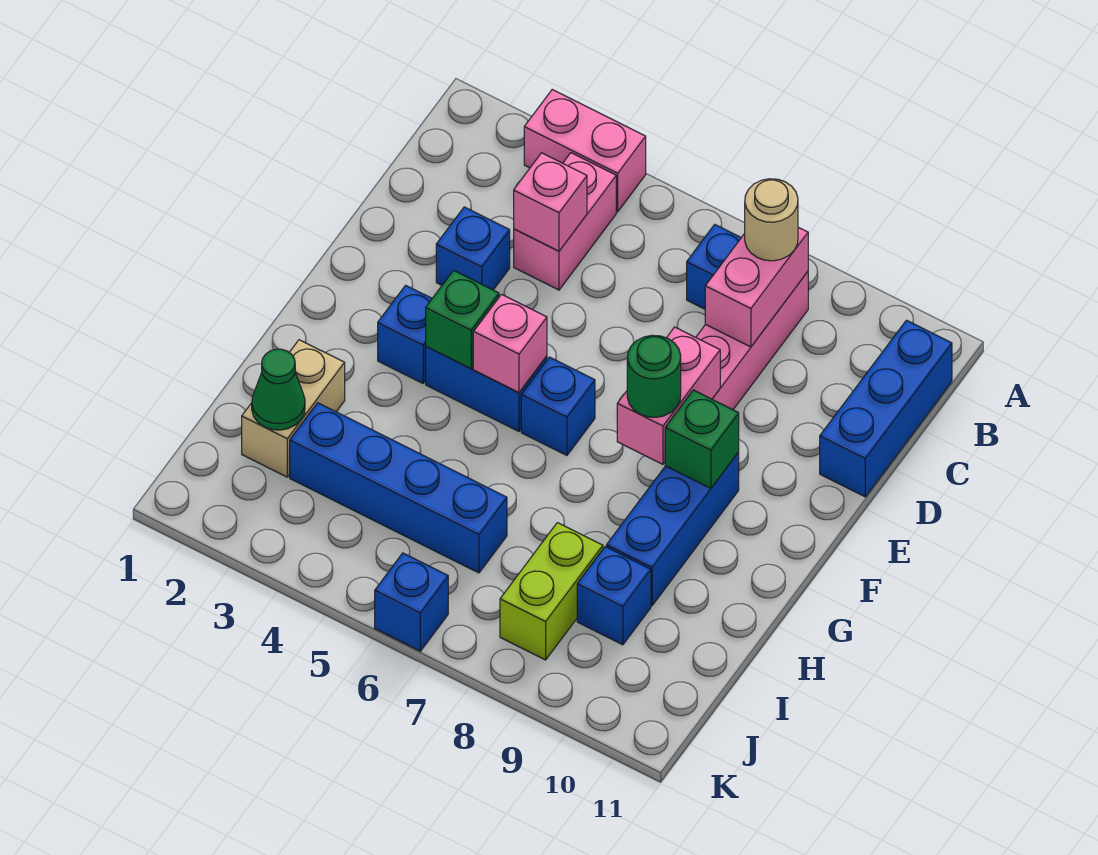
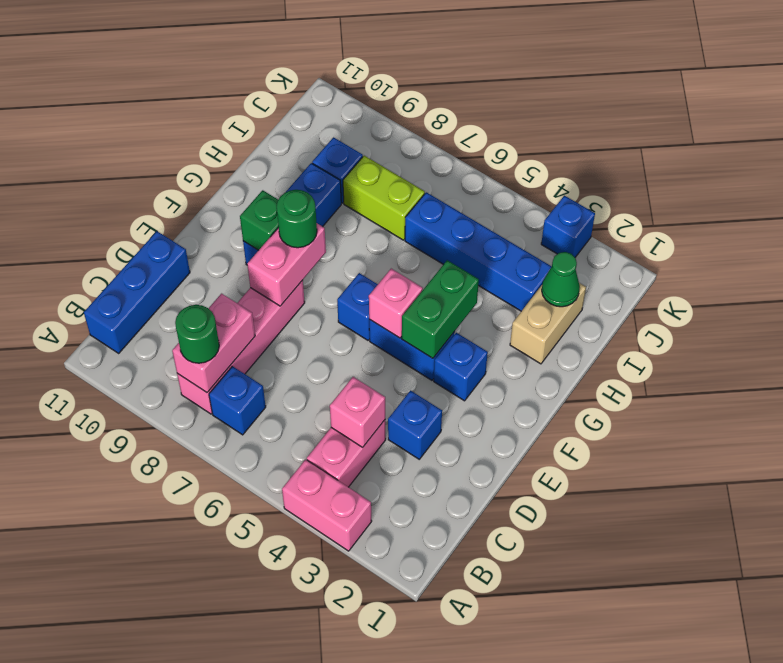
tan round brick B8 level 3 -> green round brick B8 level 3
green brick F4 level 2 -> green brick F4:G4 level 2
lime brick I8:J8 level 1 -> lime brick I7:I8 level 1
blue brick K6 level 1 -> blue brick K3 level 1

